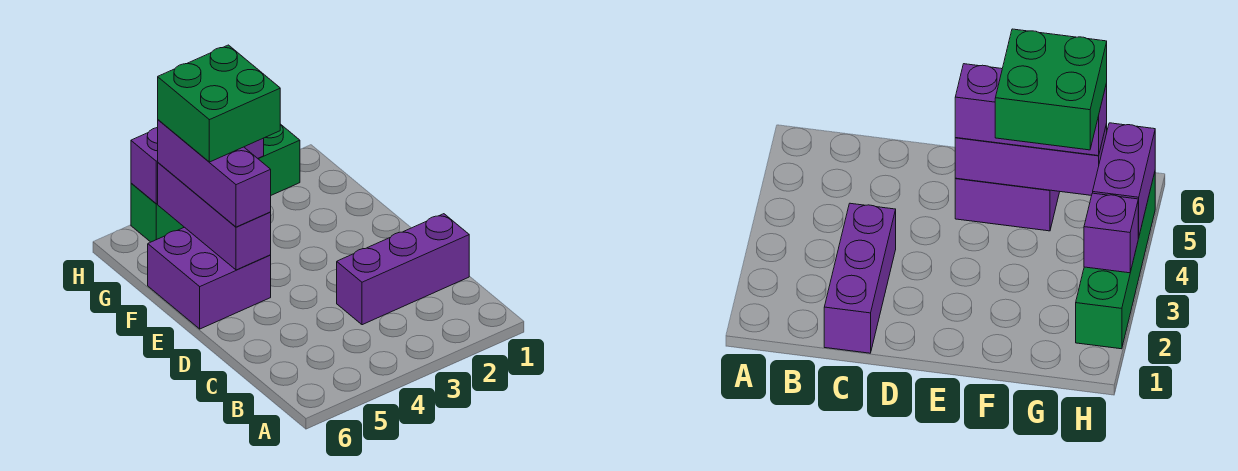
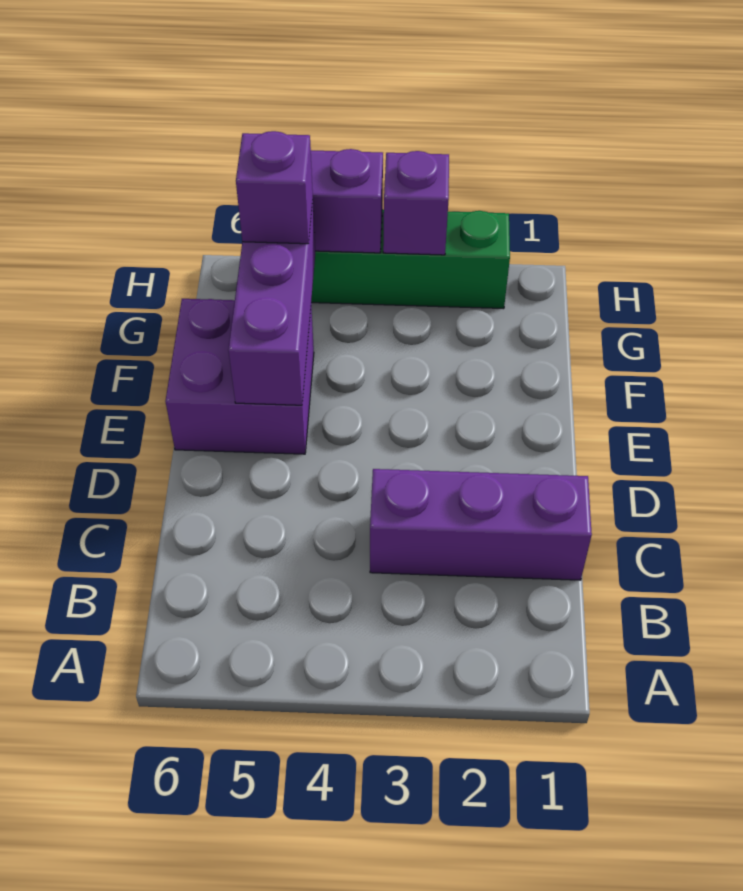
purple brick E5:G5 level 3 -> purple brick G5 level 3
green brick F4:G5 level 4 -> none

